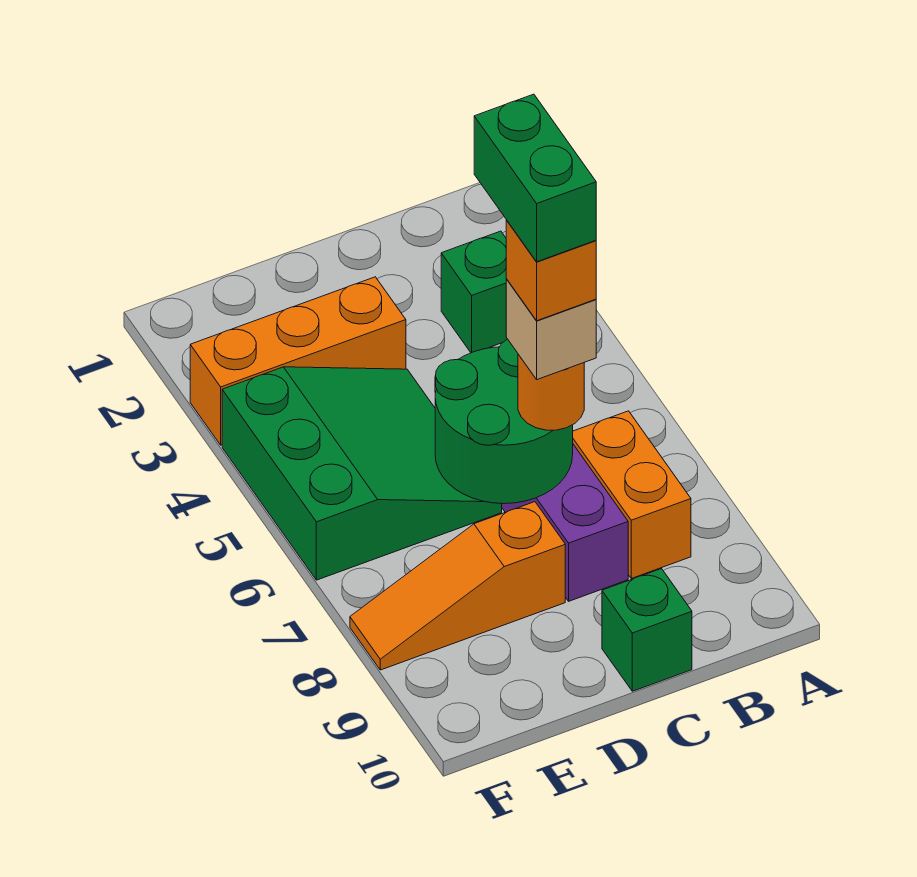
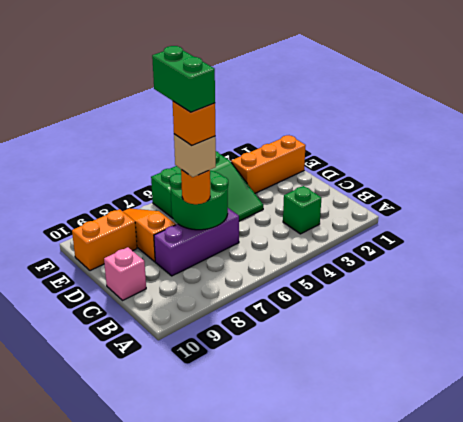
orange brick B7:B8 level 1 -> orange brick E9:E10 level 1
green brick C6:C7 level 6 -> green brick C7:D7 level 6
green brick C10 level 1 -> pink brick C10 level 1
orange brick D3:F3 level 1 -> orange brick E1:E3 level 1

